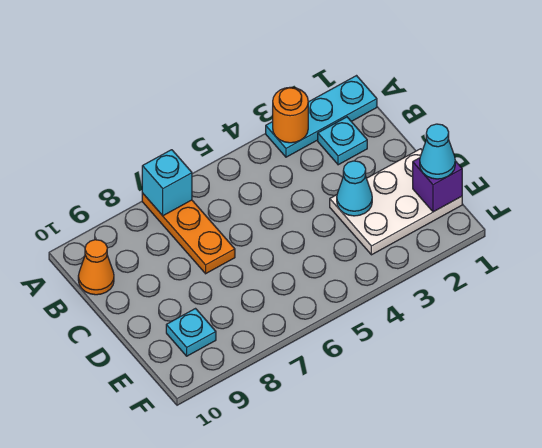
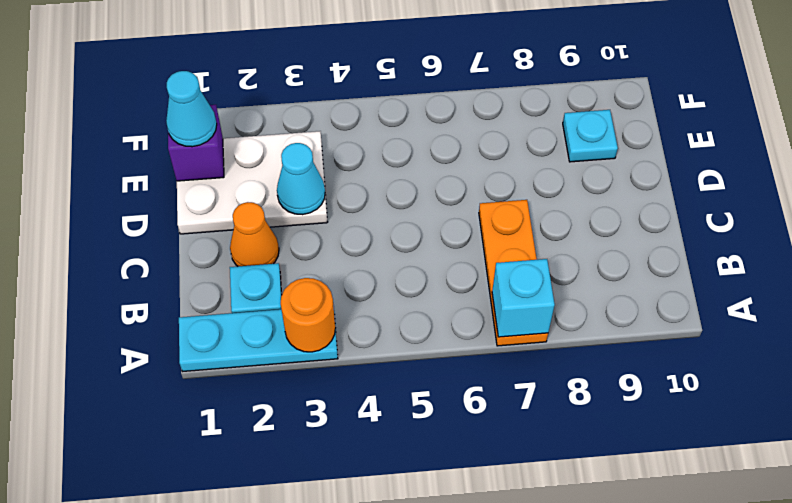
orange cone B10 level 1 -> orange cone C2 level 1

